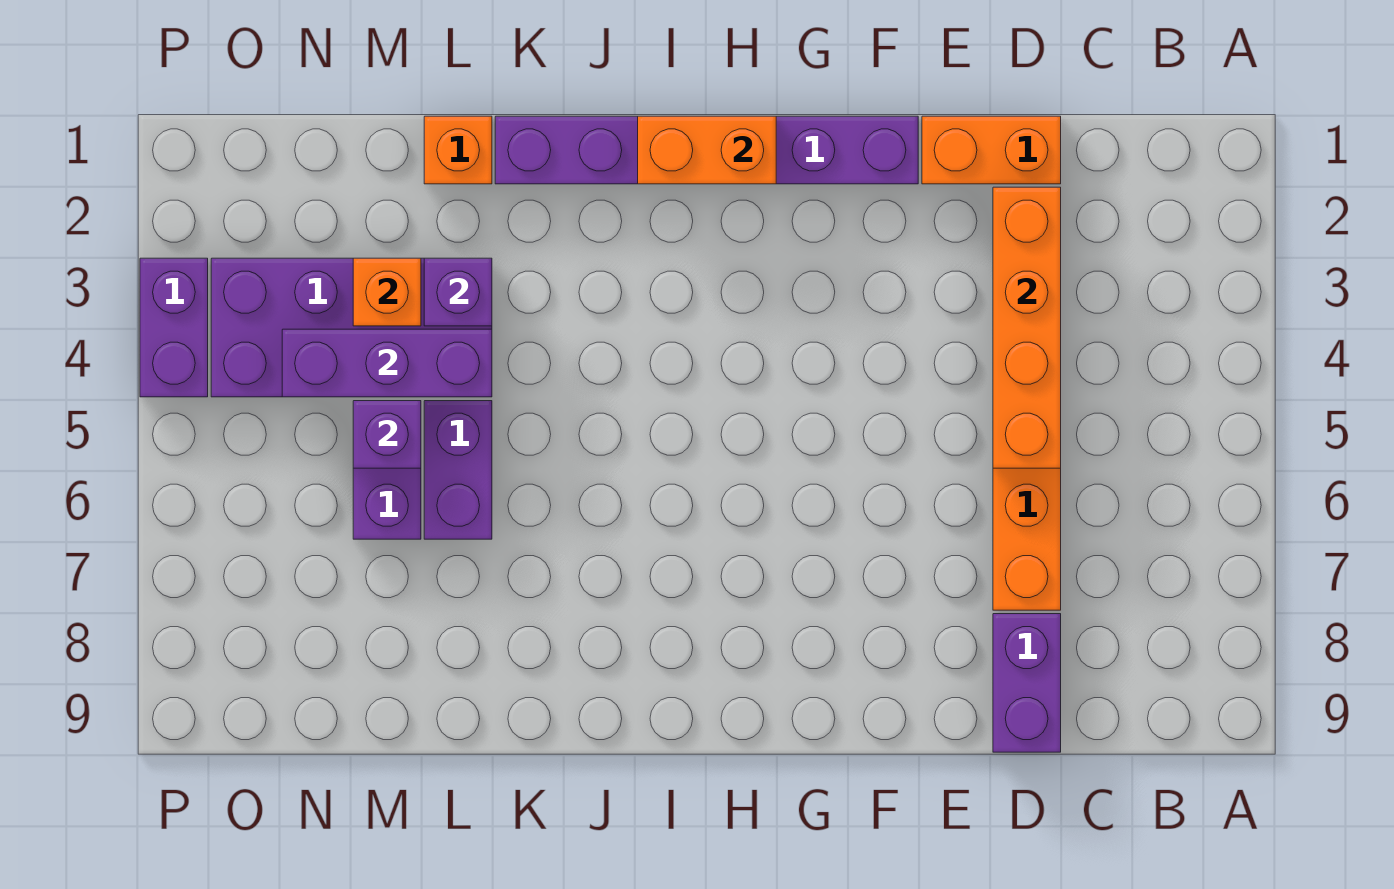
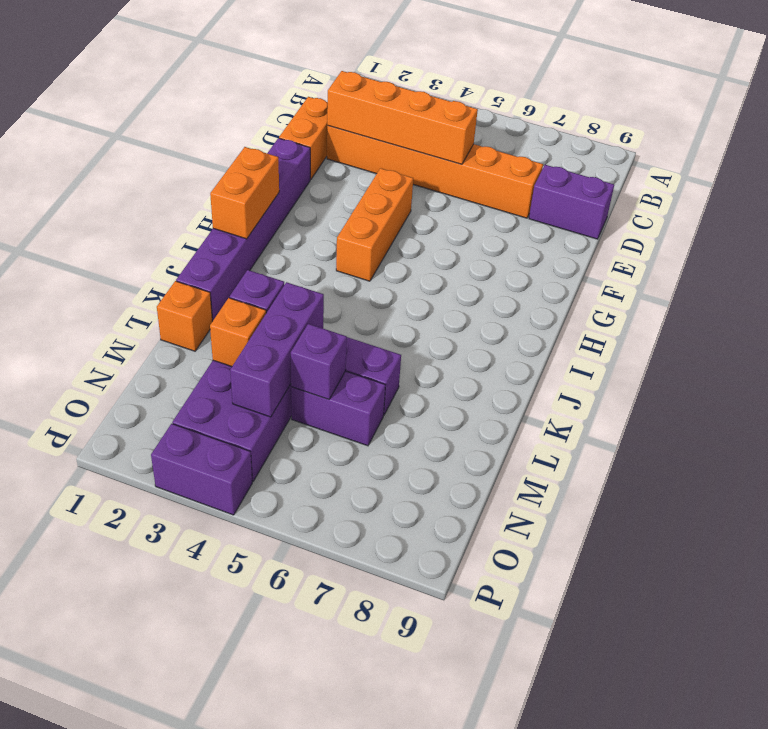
none -> orange brick F4:H4 level 1

